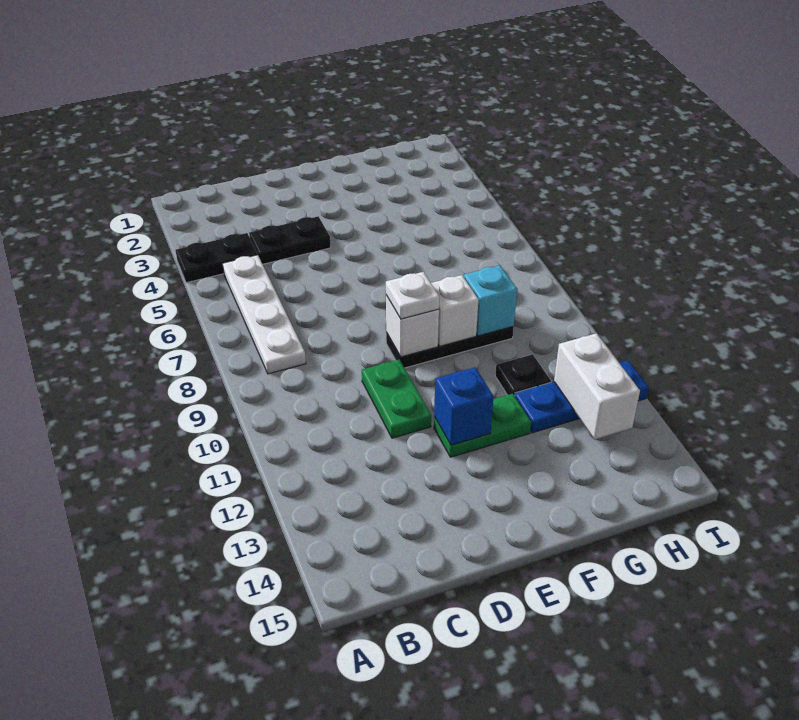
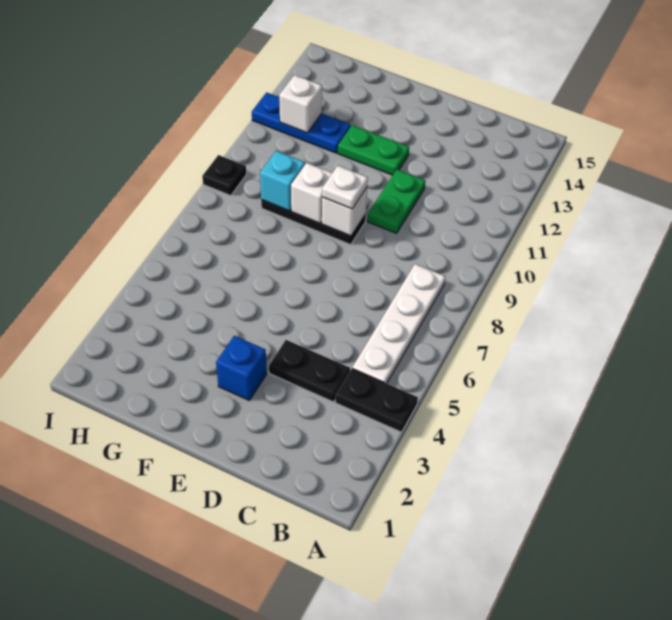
blue brick E12 level 2 -> blue brick E3 level 1
black plate G11 level 1 -> black plate I9 level 1
white brick H12:H13 level 2 -> white brick H12 level 2

